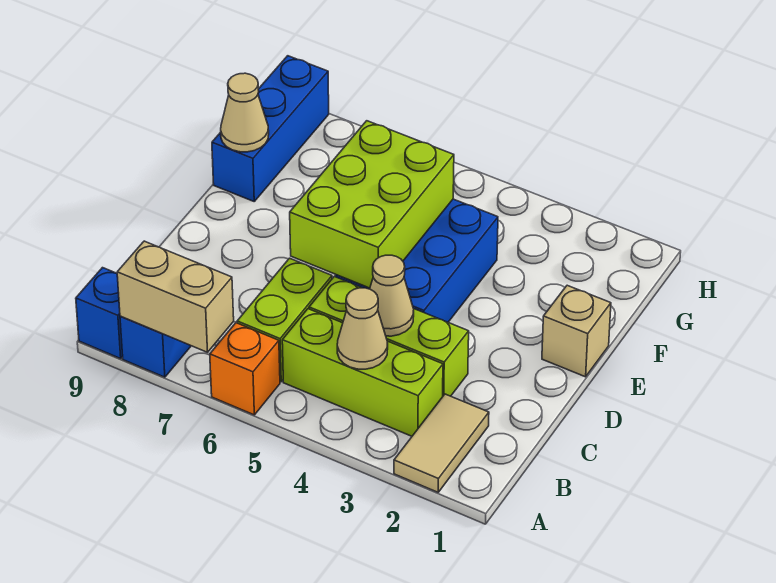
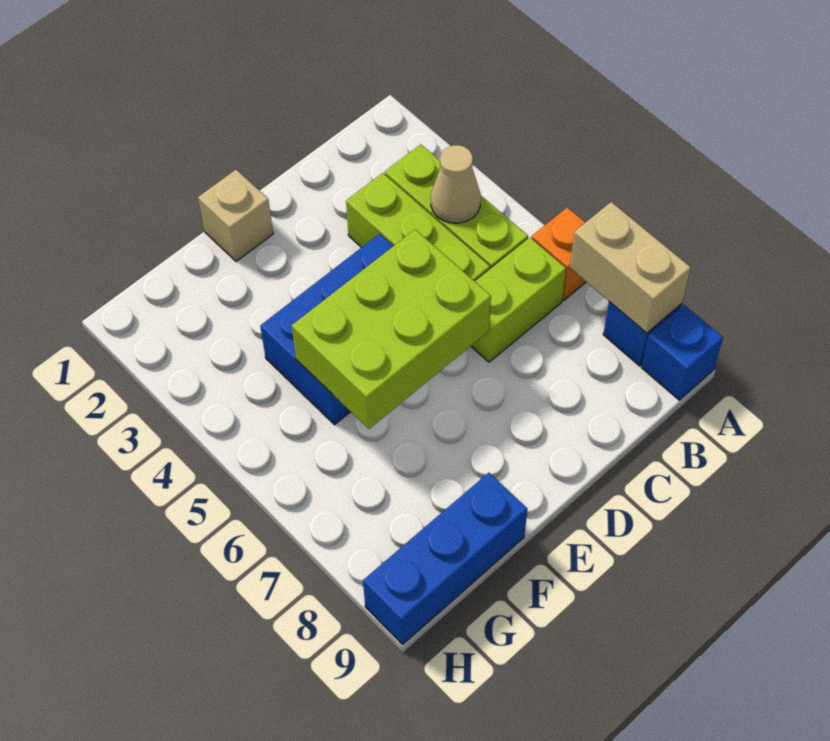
tan tile A2:B2 level 1 -> none
tan cone C4 level 2 -> none
tan cone F9 level 2 -> none

